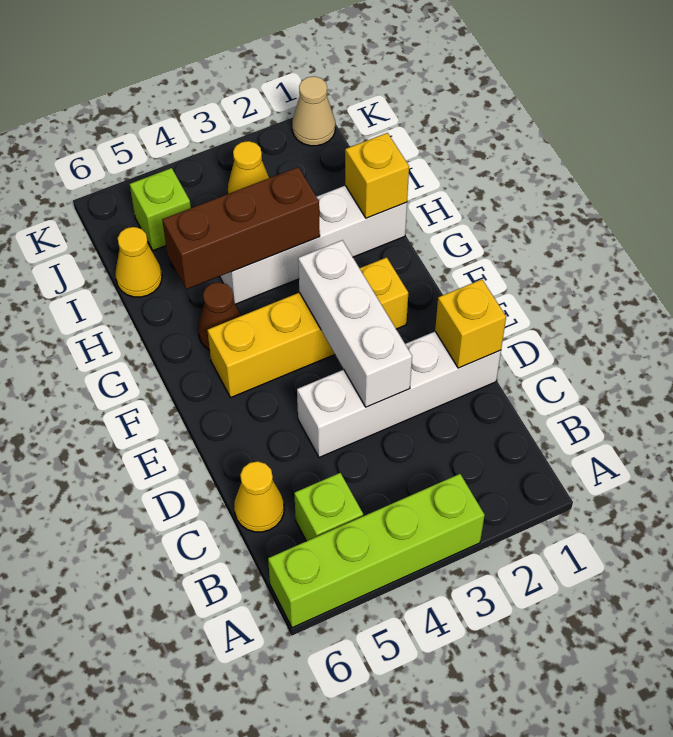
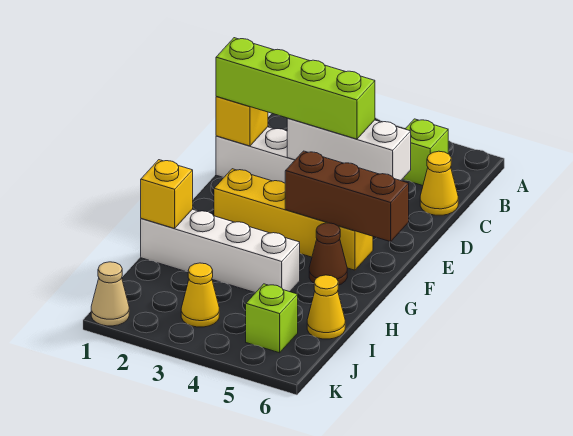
lime brick A3:A6 level 1 -> lime brick D1:D4 level 3
white brick D3:F3 level 2 -> white brick D3:D5 level 2
brown brick H3:H5 level 2 -> brown brick F4:F6 level 2

